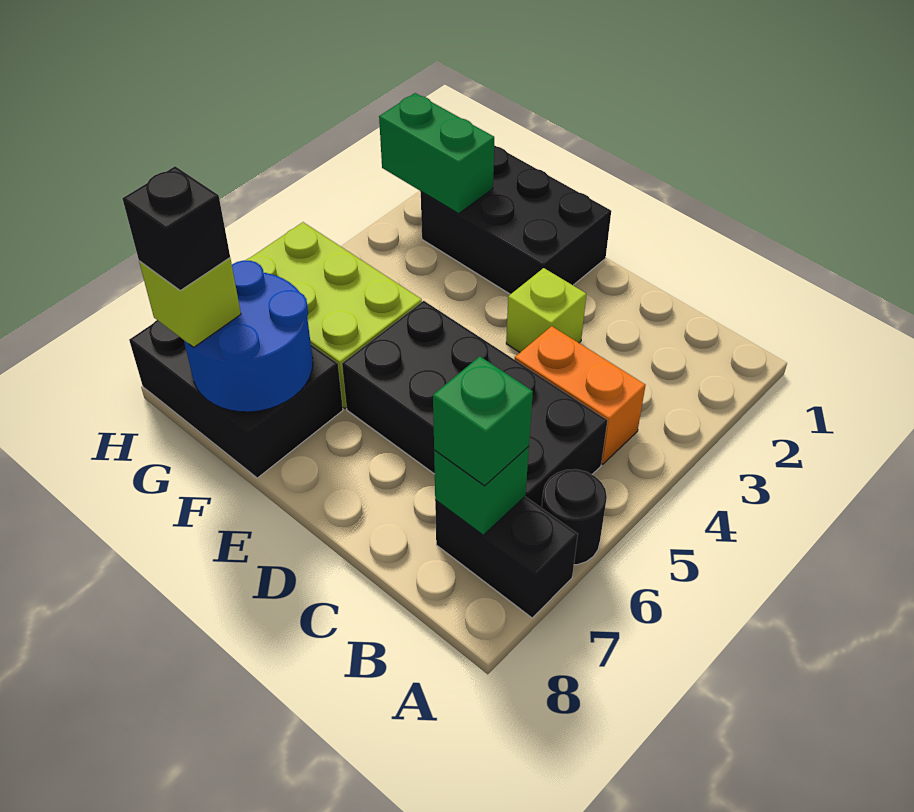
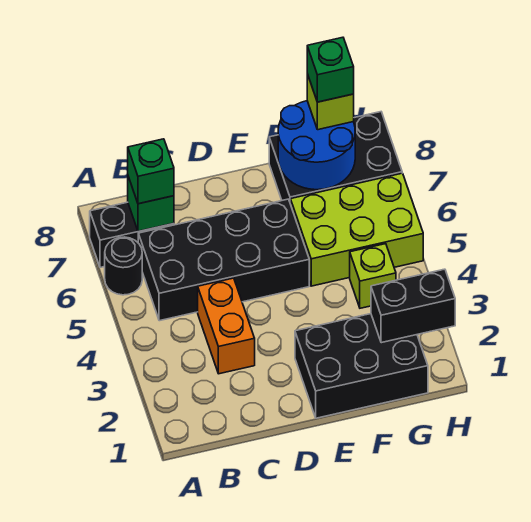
orange brick B4:C4 level 1 -> orange brick C3:C4 level 1
lime brick D3 level 1 -> lime brick G4 level 1
green brick G2:H2 level 2 -> black brick G2:H2 level 2
black brick G8 level 4 -> green brick G8 level 4

